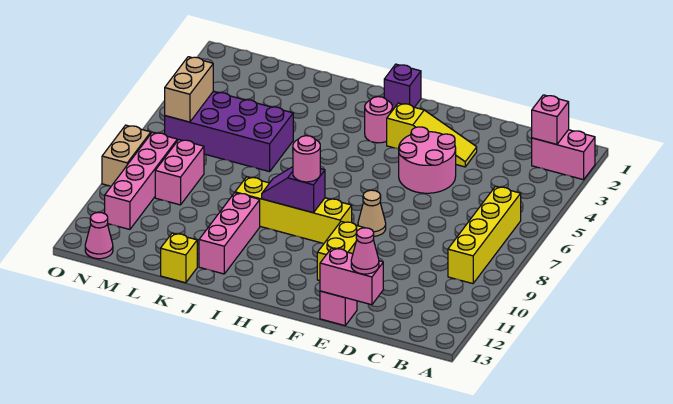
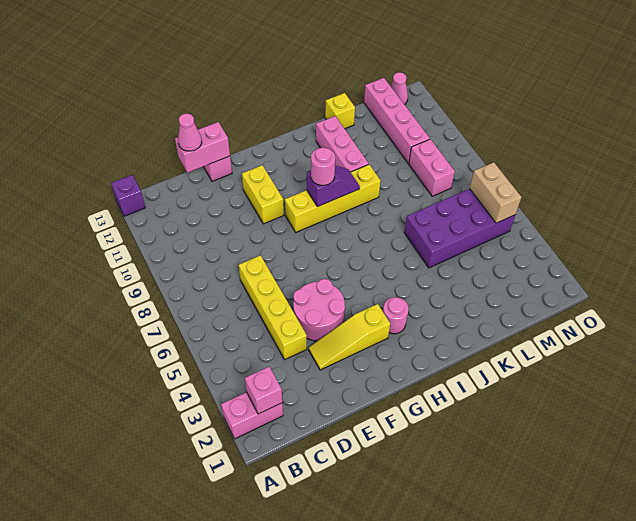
yellow brick B6:B9 level 1 -> yellow brick D4:D7 level 1
tan cone F8 level 1 -> none
purple brick H1 level 1 -> purple brick A13 level 1
pink brick N8:N11 level 1 -> pink brick M10:M13 level 1
tan brick O8:O9 level 1 -> none

